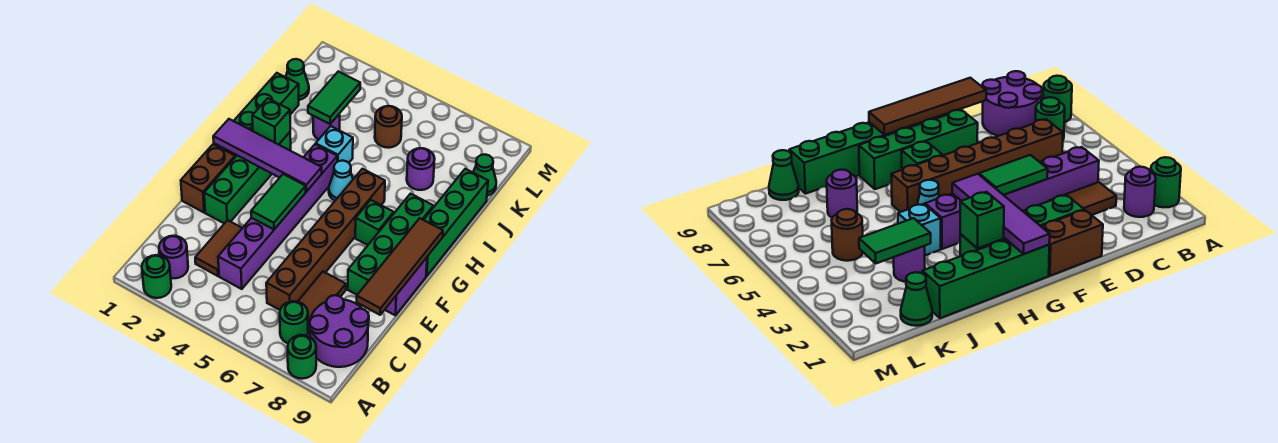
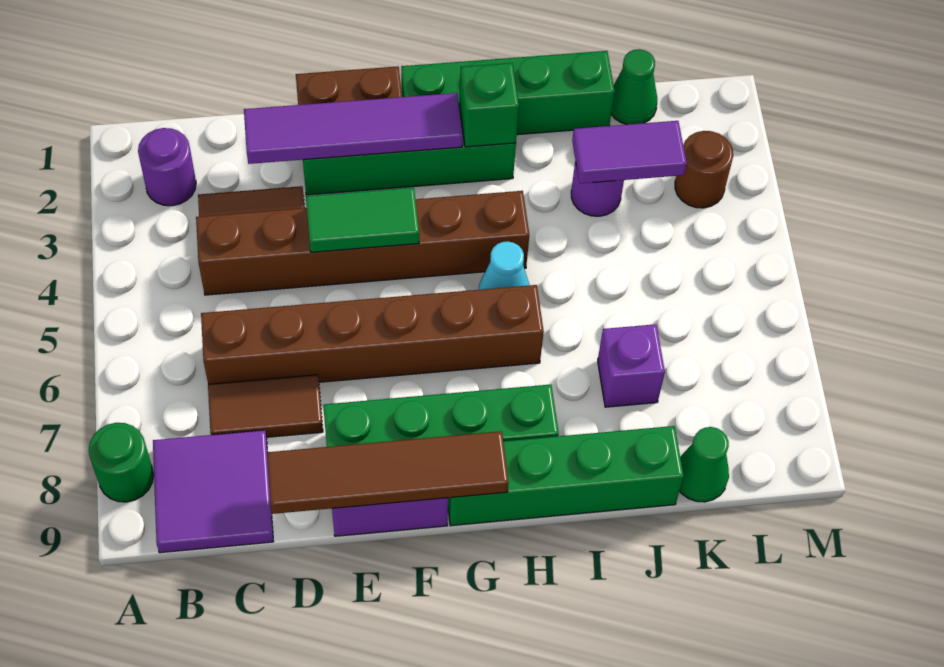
green round brick A2 level 1 -> none
green round brick B7 level 1 -> none
purple round brick B8:C9 level 1 -> purple tile B8:C9 level 1
purple brick C4:H4 level 1 -> brown brick C4:H4 level 1
purple tile G1:G4 level 2 -> purple tile D2:G2 level 2
green brick G7 level 1 -> none
cyan brick I4 level 1 -> none
green tile J3:K3 level 2 -> purple tile J3:K3 level 2
purple round brick J7 level 1 -> purple brick J7 level 1
brown round brick K5 level 1 -> brown round brick L3 level 1

